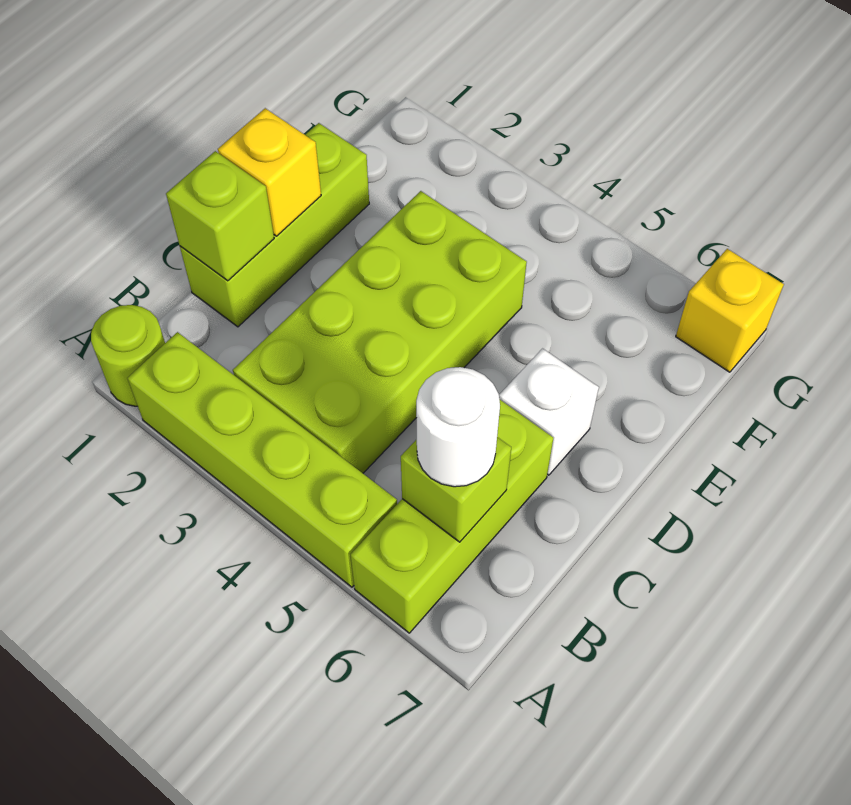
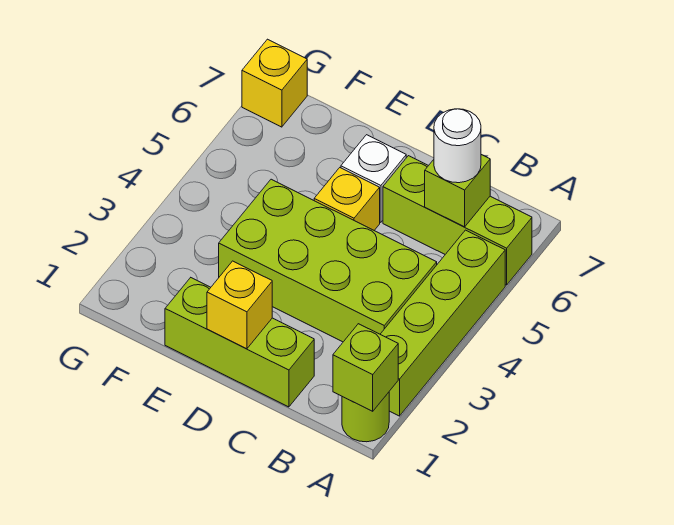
lime brick C1 level 2 -> lime brick A1 level 2
none -> yellow brick D5 level 1

